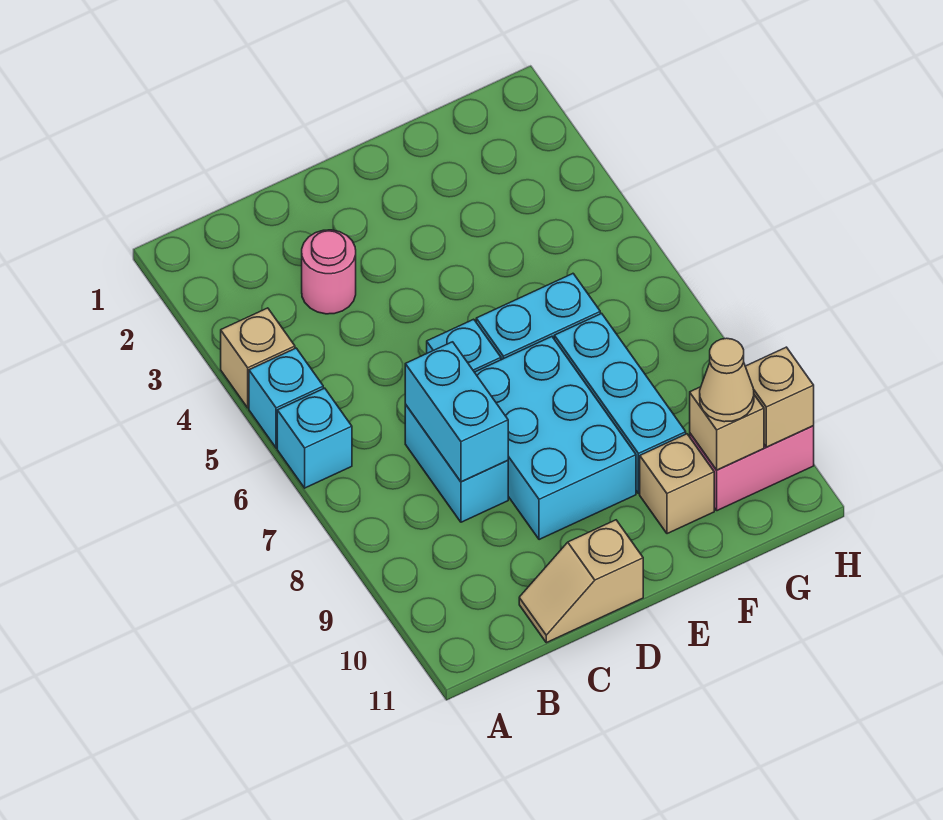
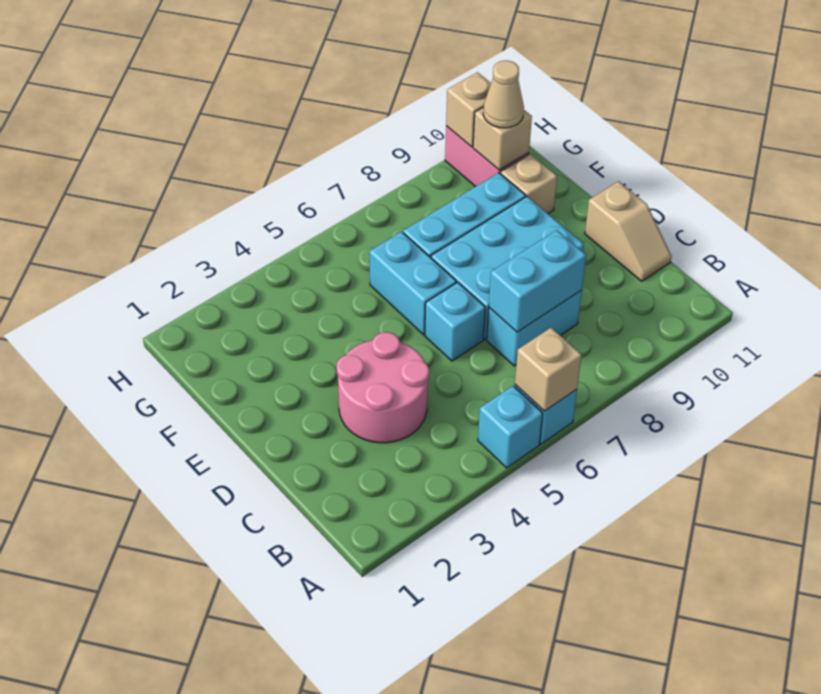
tan brick A4 level 1 -> tan brick A6 level 2
pink round brick C3 level 1 -> pink round brick C3:D4 level 1

